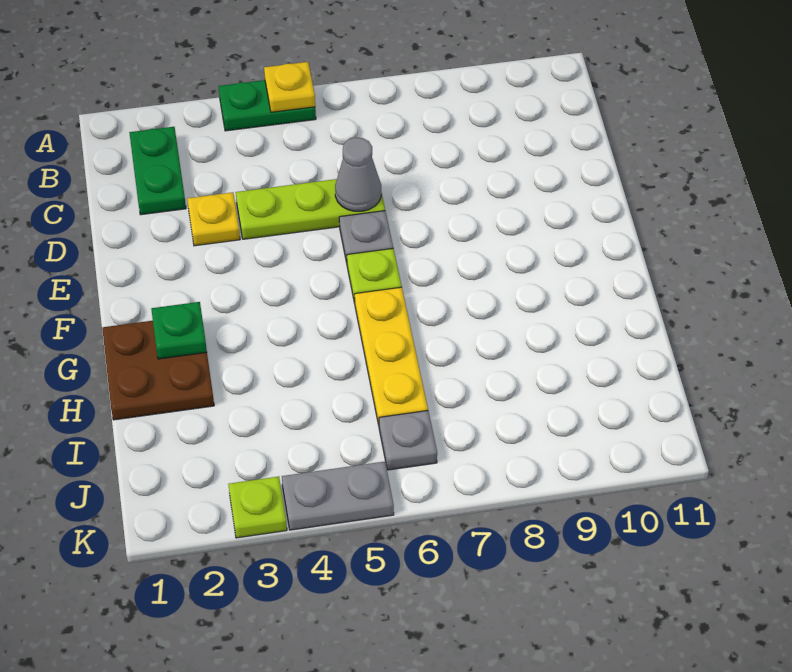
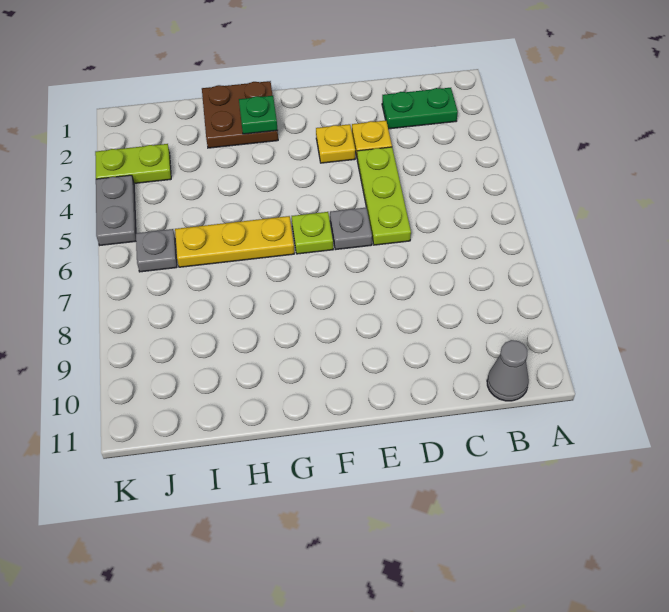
green plate A4:A5 level 1 -> none
yellow plate A5 level 2 -> yellow plate E3 level 1
grey cone D6 level 2 -> grey cone B11 level 1
lime plate K3 level 1 -> lime plate J3:K3 level 1

